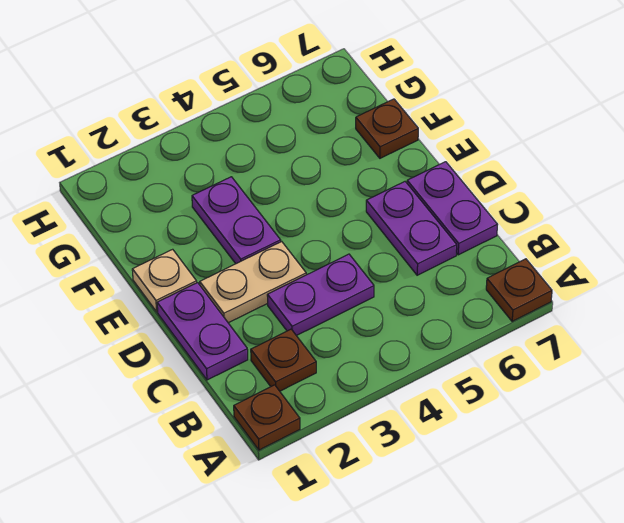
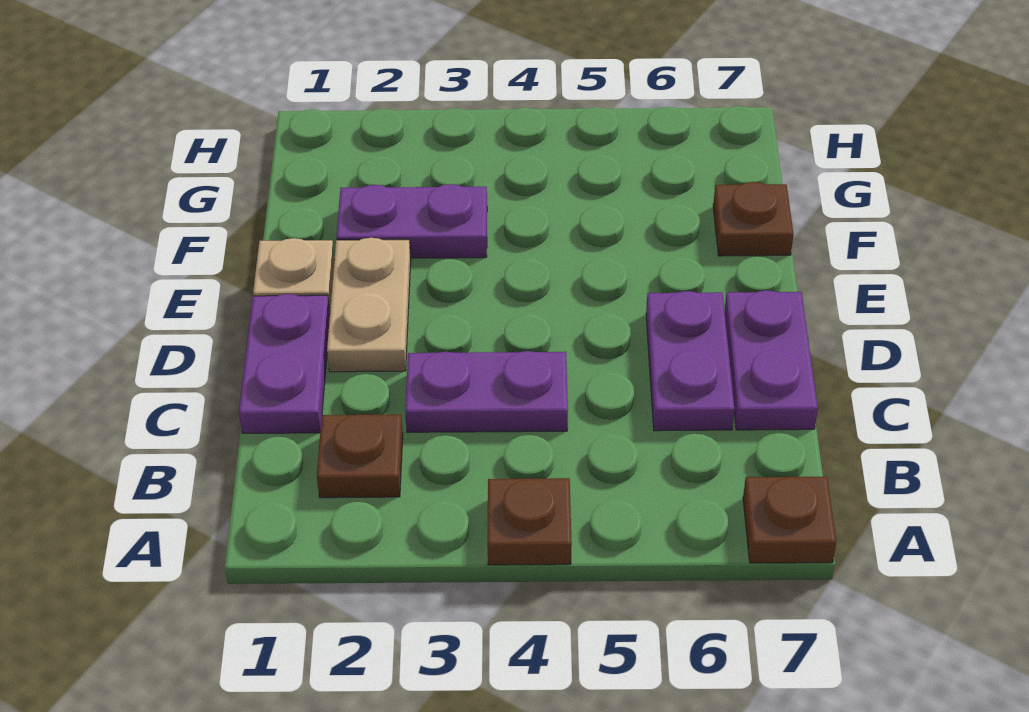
brown plate A1 level 1 -> brown plate A4 level 1
tan plate D2:D3 level 1 -> tan plate D2:E2 level 1
purple plate E3:F3 level 1 -> purple plate F2:F3 level 1

